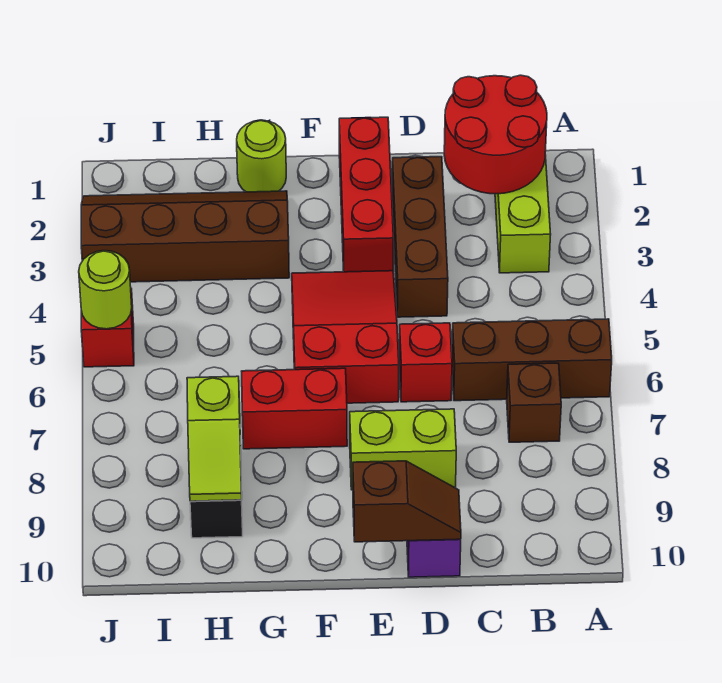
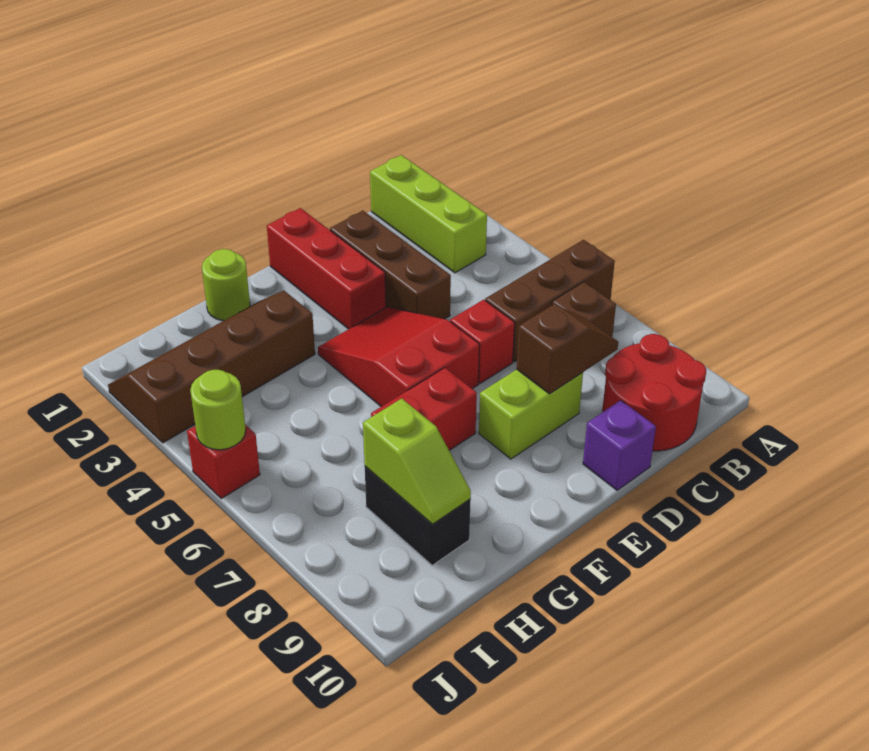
red round brick B1:C2 level 2 -> red round brick B9:C10 level 1
brown slope D10:E10 level 2 top E -> brown slope C8:D8 level 2 top D

